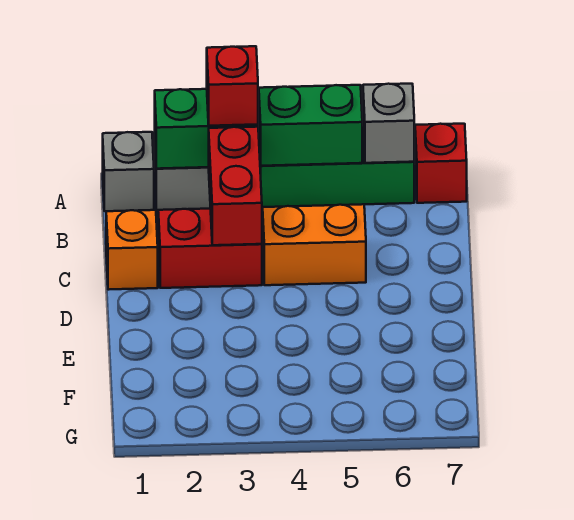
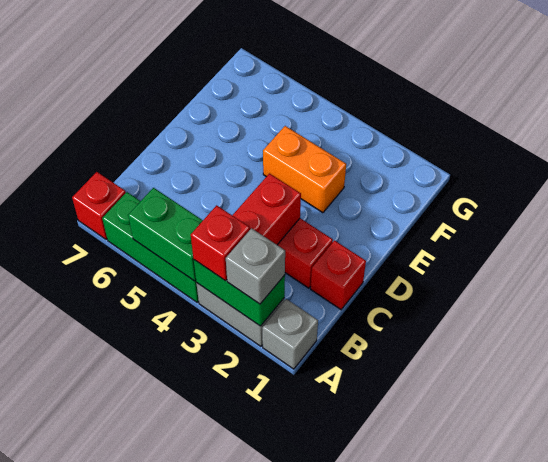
grey brick A6 level 2 -> grey brick A2 level 3
orange brick C1 level 1 -> red brick C1 level 1
orange brick C4:C5 level 1 -> orange brick E3:E4 level 1

